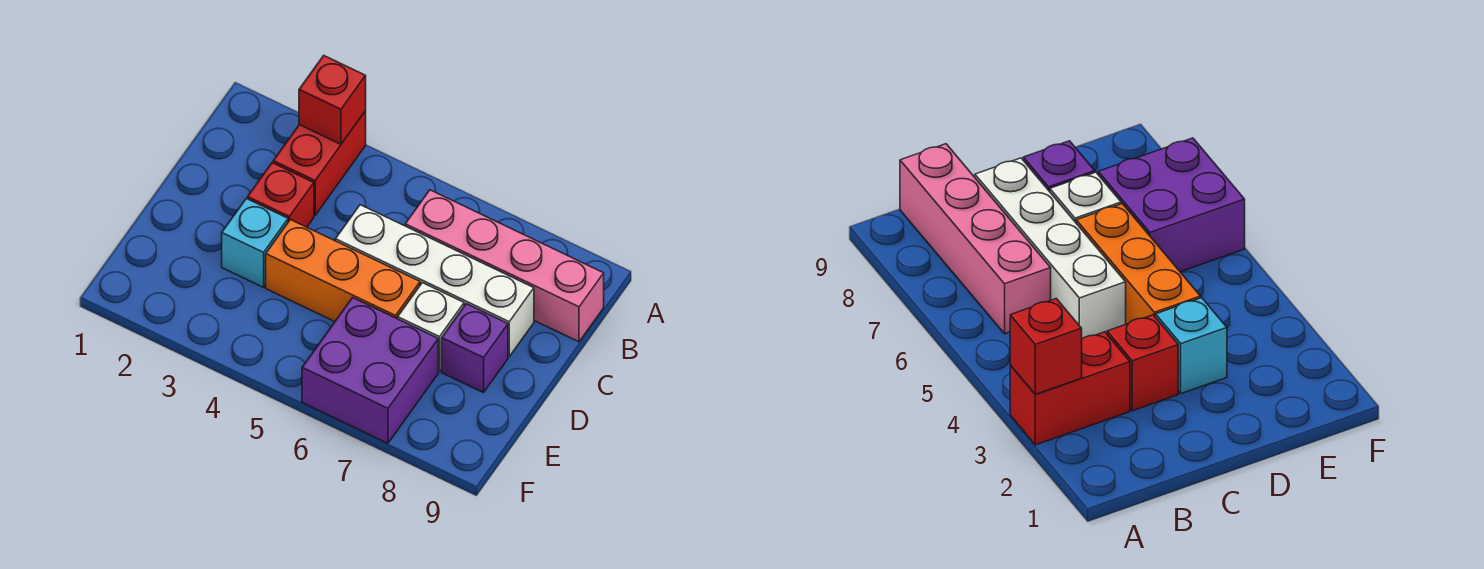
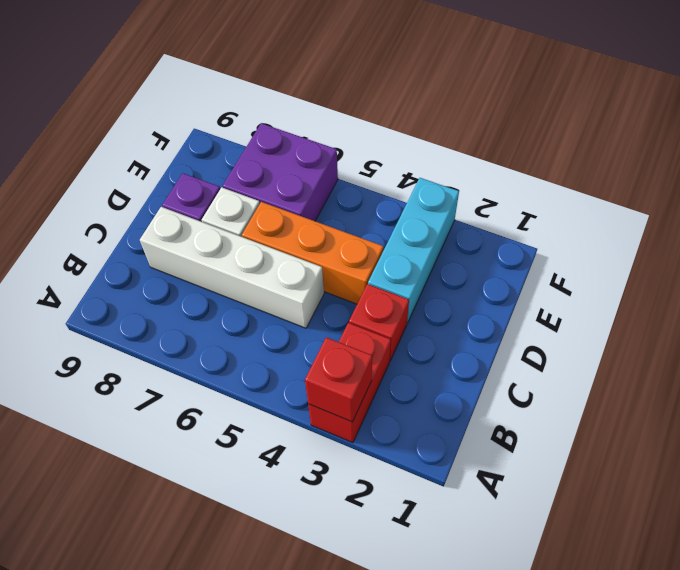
pink brick B6:B9 level 1 -> none
cyan brick D3 level 1 -> cyan brick D3:F3 level 1

